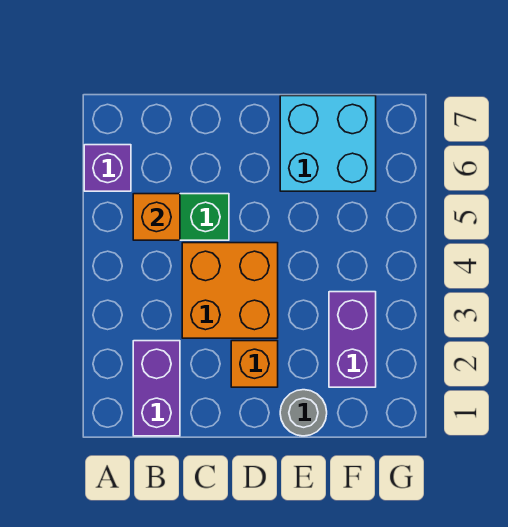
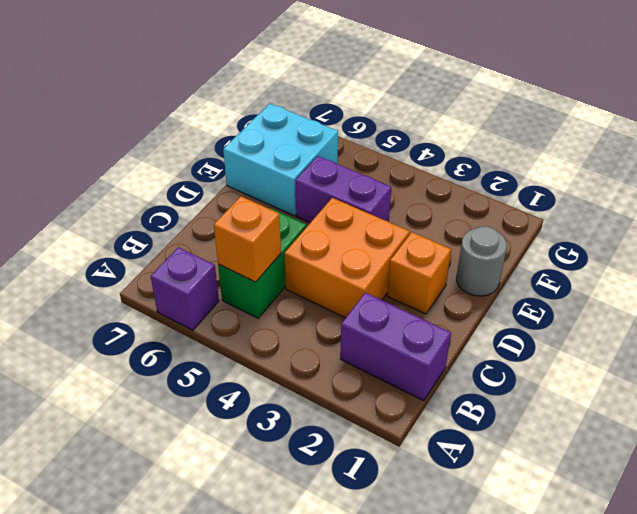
purple brick F2:F3 level 1 -> purple brick E4:E5 level 1

